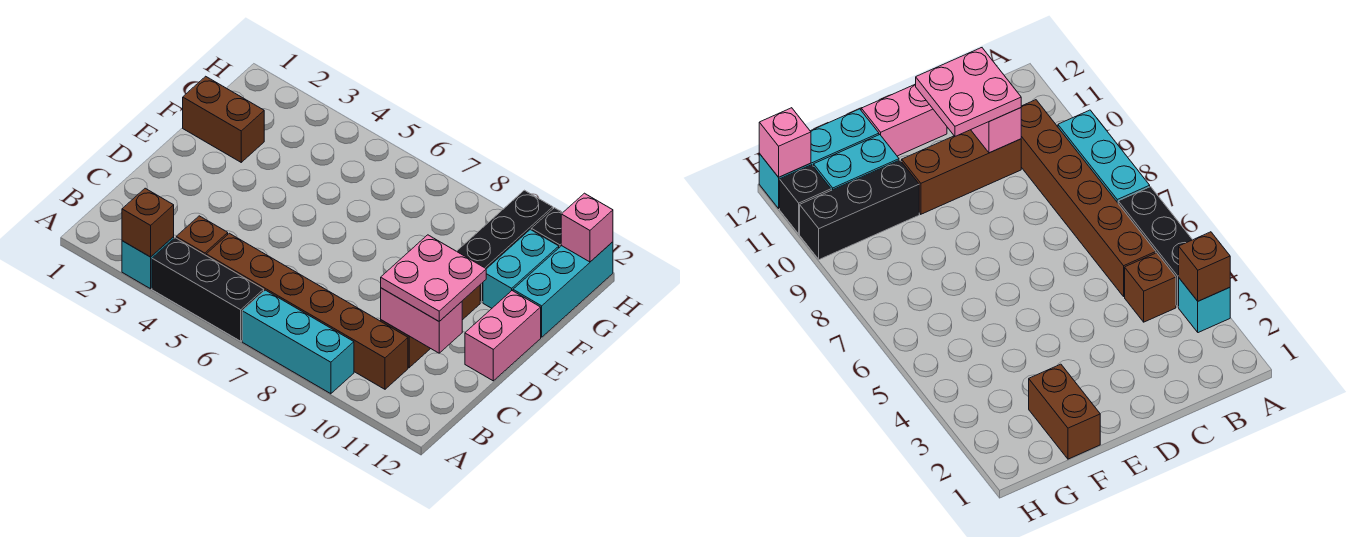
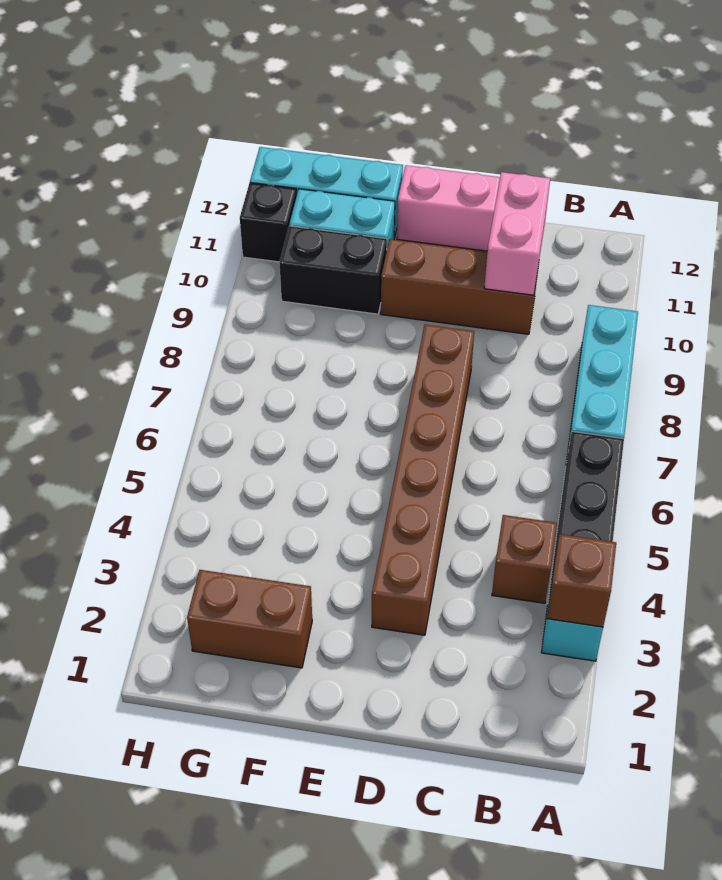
brown brick B5:B10 level 1 -> brown brick D3:D8 level 1
pink plate C10:D11 level 3 -> none
brown brick F1:F2 level 1 -> brown brick F2:G2 level 1
black brick F10:H10 level 1 -> black brick F10:G10 level 1
pink brick H12 level 2 -> none

